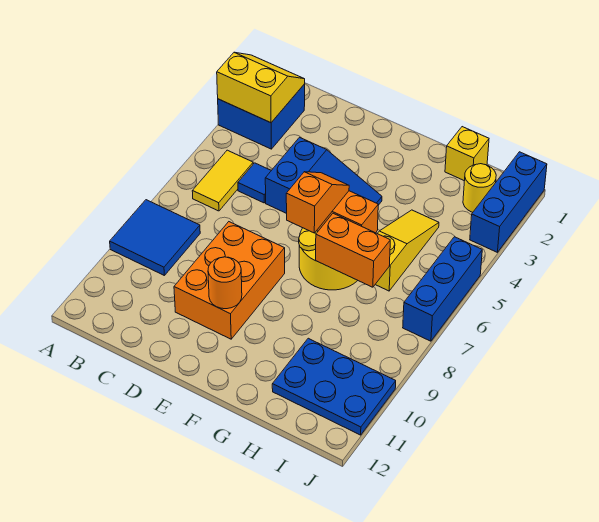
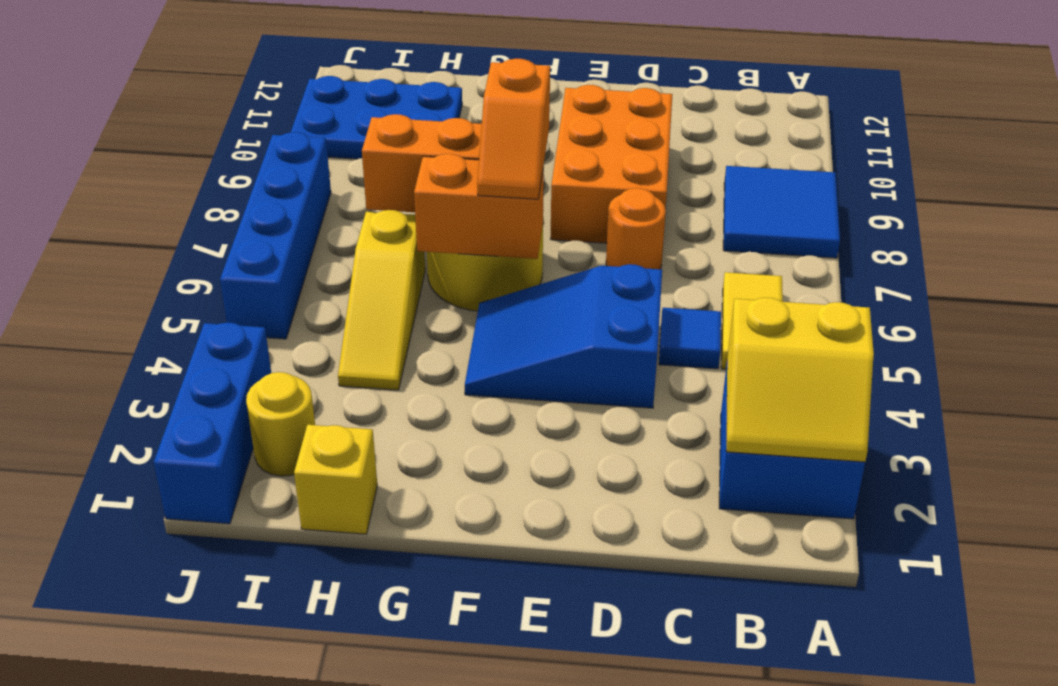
orange round brick E10 level 2 -> orange round brick D7 level 1
blue brick J5:J7 level 1 -> blue brick J5:J8 level 1

